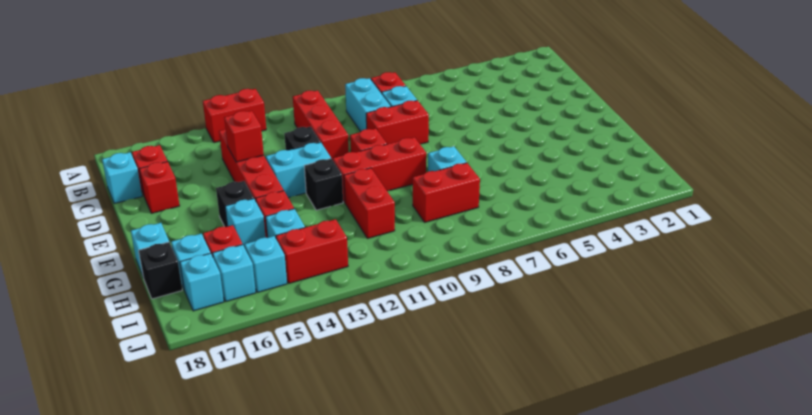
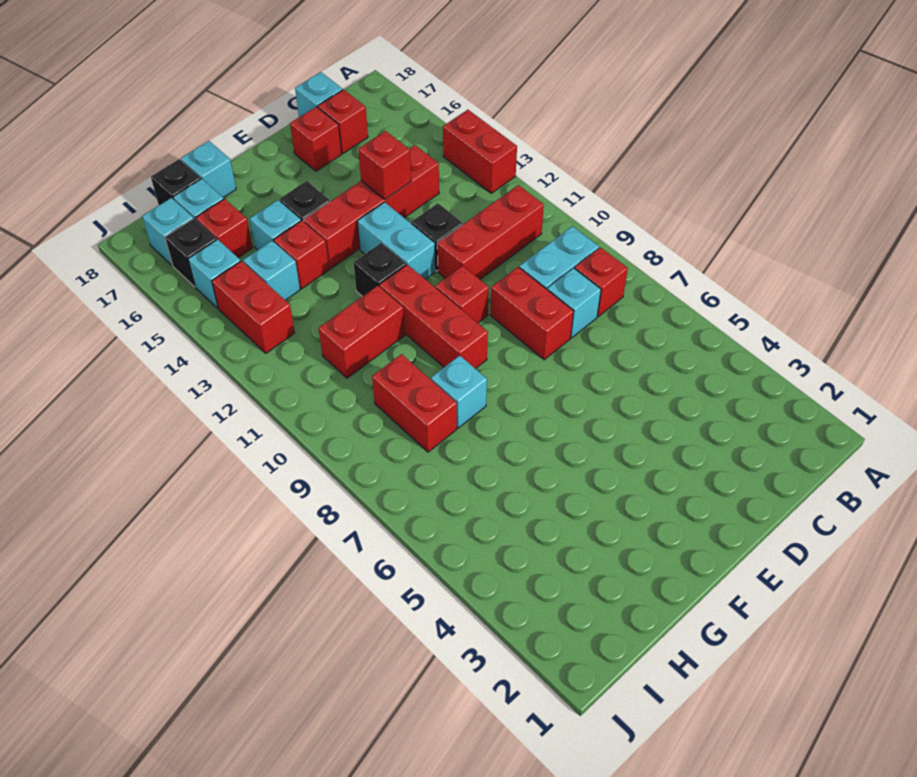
cyan brick I16 level 1 -> black brick I16 level 1

